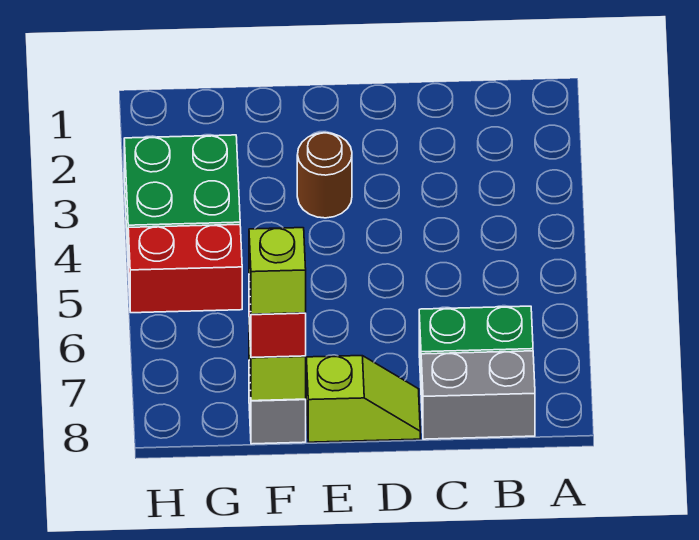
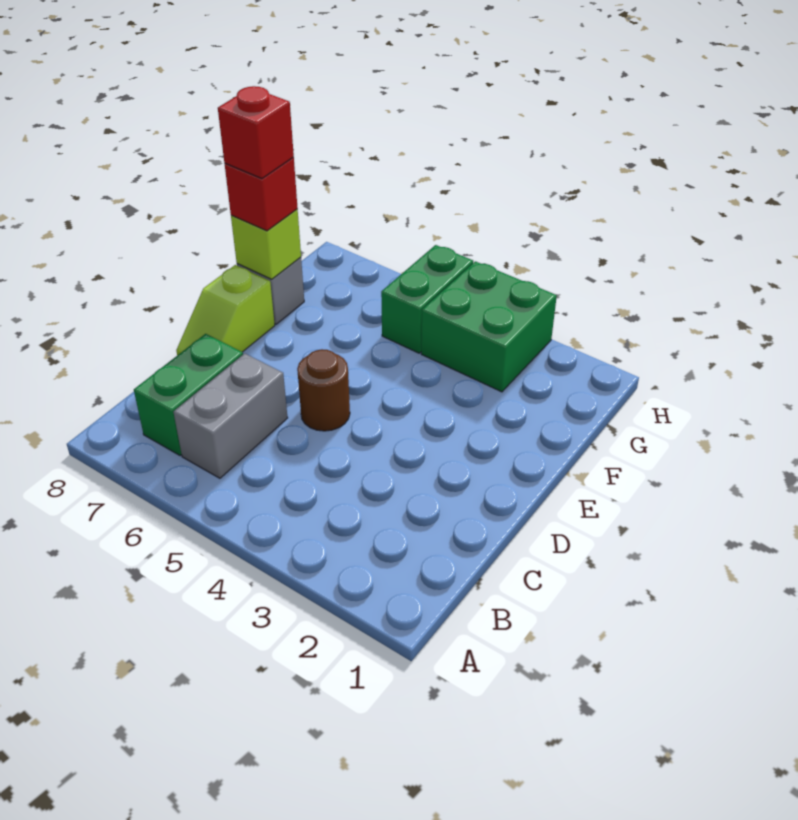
grey brick B8:C8 level 1 -> grey brick B6:C6 level 1
brown round brick E3 level 1 -> brown round brick D5 level 1
lime brick F8 level 4 -> red brick F8 level 4
red brick G5:H5 level 1 -> green brick G5:H5 level 1

